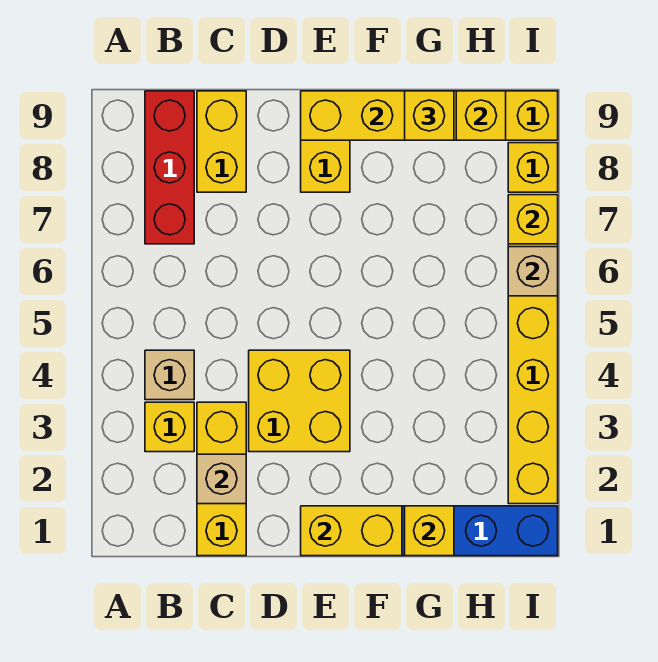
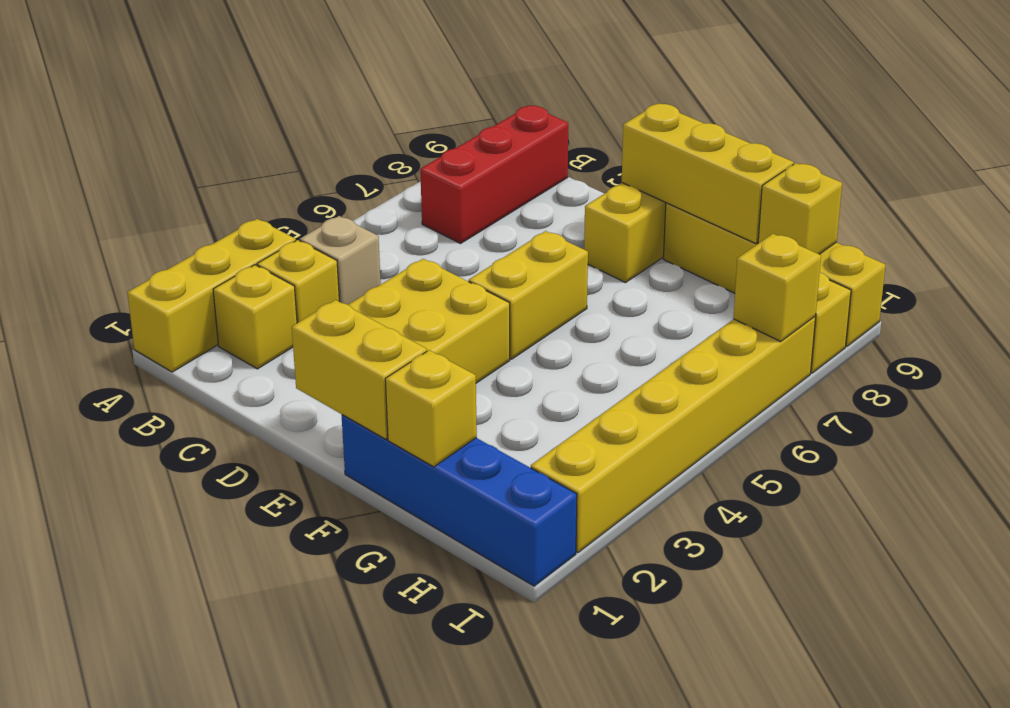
yellow brick C1:C3 level 1 -> yellow brick A1:A3 level 1
tan brick C2 level 2 -> none
yellow brick C8:C9 level 1 -> yellow brick E5:E6 level 1
yellow brick G9 level 3 -> yellow brick B2 level 1
tan brick I6 level 2 -> none

